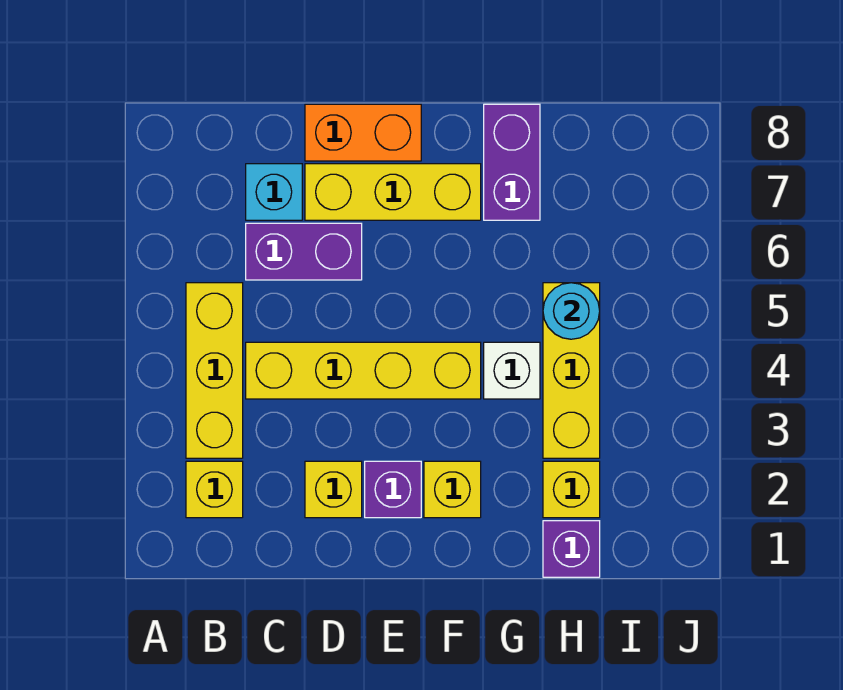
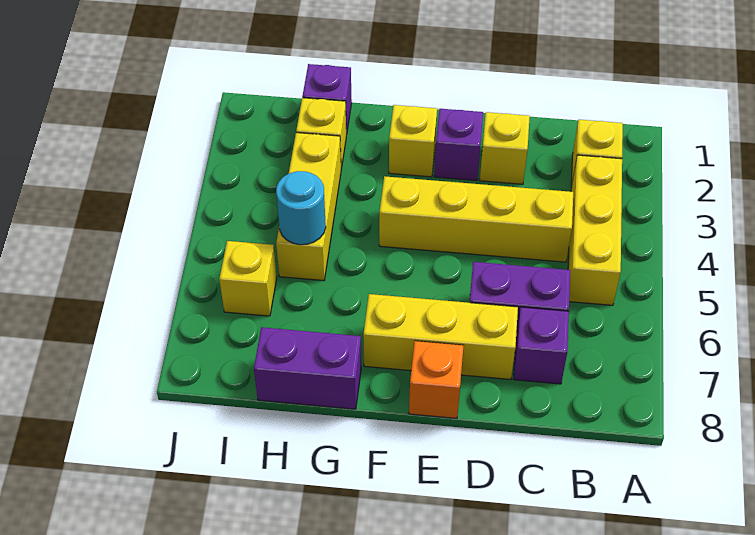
cyan brick C7 level 1 -> purple brick C7 level 1
orange brick D8:E8 level 1 -> orange brick E8 level 1
white brick G4 level 1 -> none
purple brick G7:G8 level 1 -> purple brick G8:H8 level 1
none -> yellow brick I6 level 1

